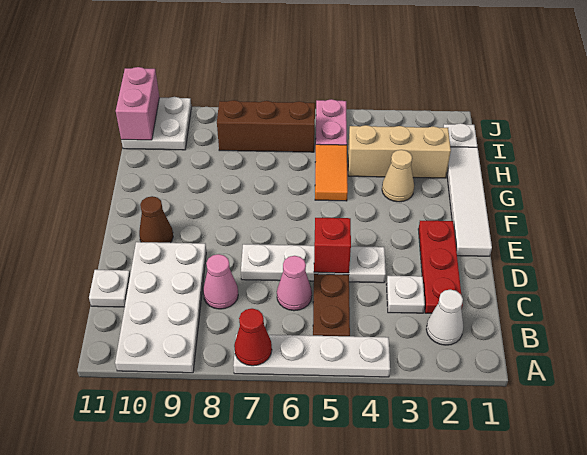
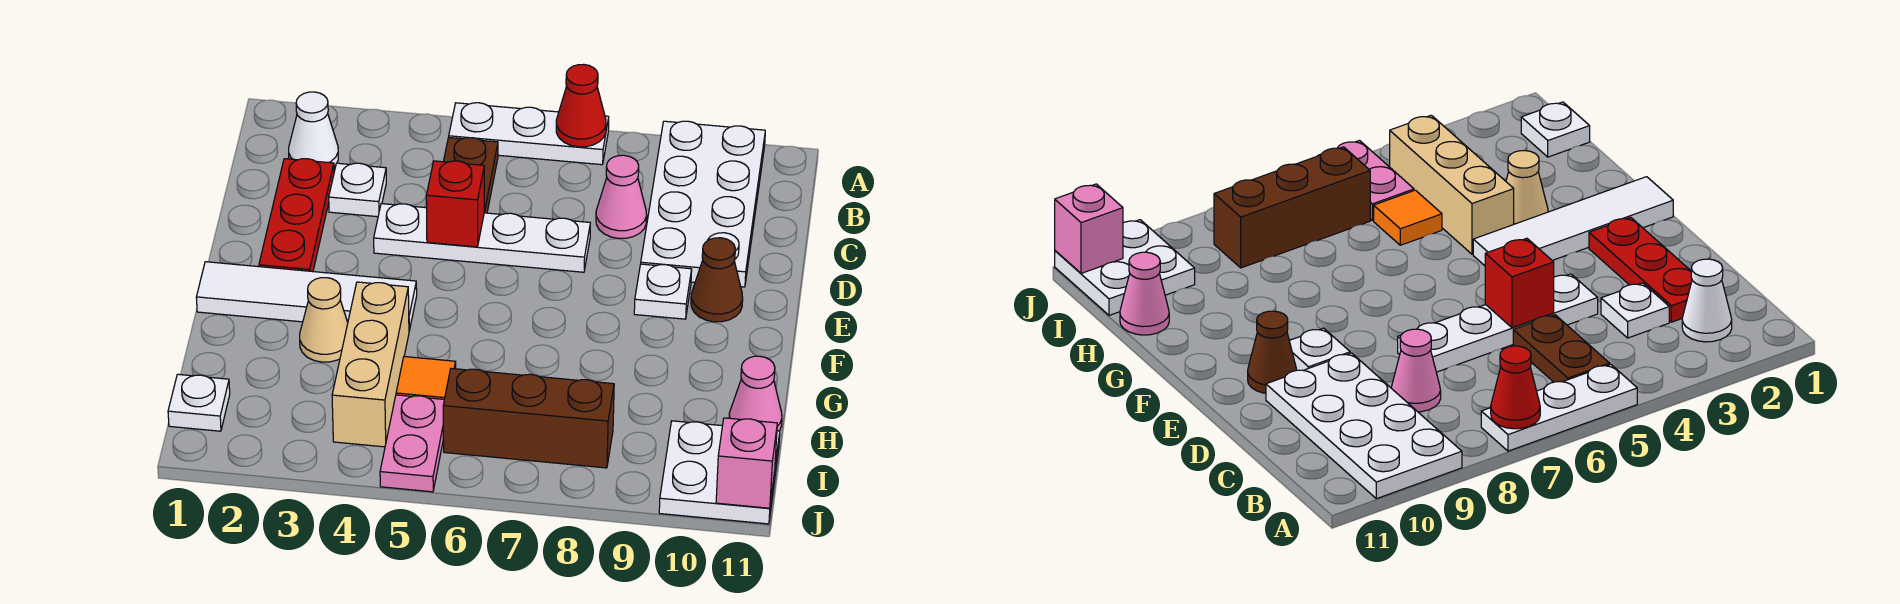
white plate A4:A7 level 1 -> white plate A5:A7 level 1
pink cone C6 level 1 -> pink cone H11 level 1
white plate C11 level 1 -> white plate E9 level 1
white tile E1:H1 level 1 -> white tile F1:F4 level 1
orange tile G5:H5 level 1 -> orange tile H5 level 1
tan brick H2:H4 level 1 -> tan brick G4:I4 level 1
pink brick I11:J11 level 2 -> pink brick J11 level 2

